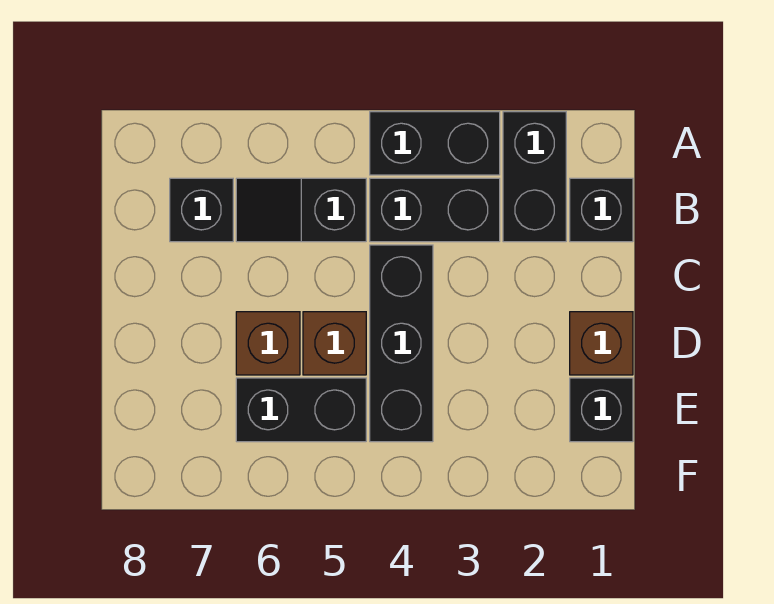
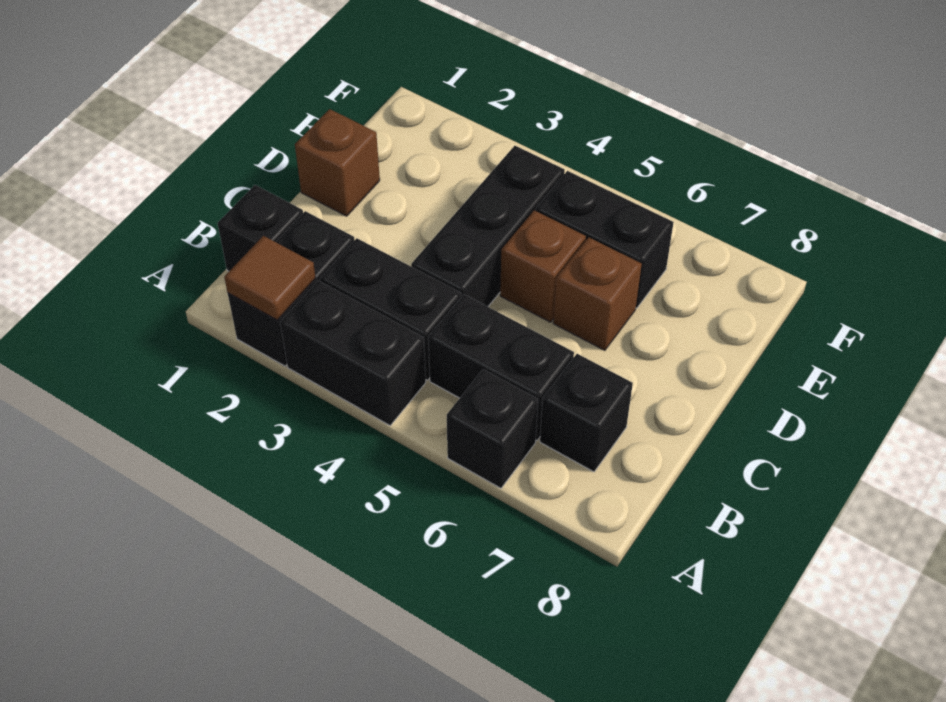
none -> brown tile A2 level 2
black slope B5:B6 level 1 top 5 -> black brick B5:B6 level 1
black brick E1 level 1 -> black brick A6 level 1

